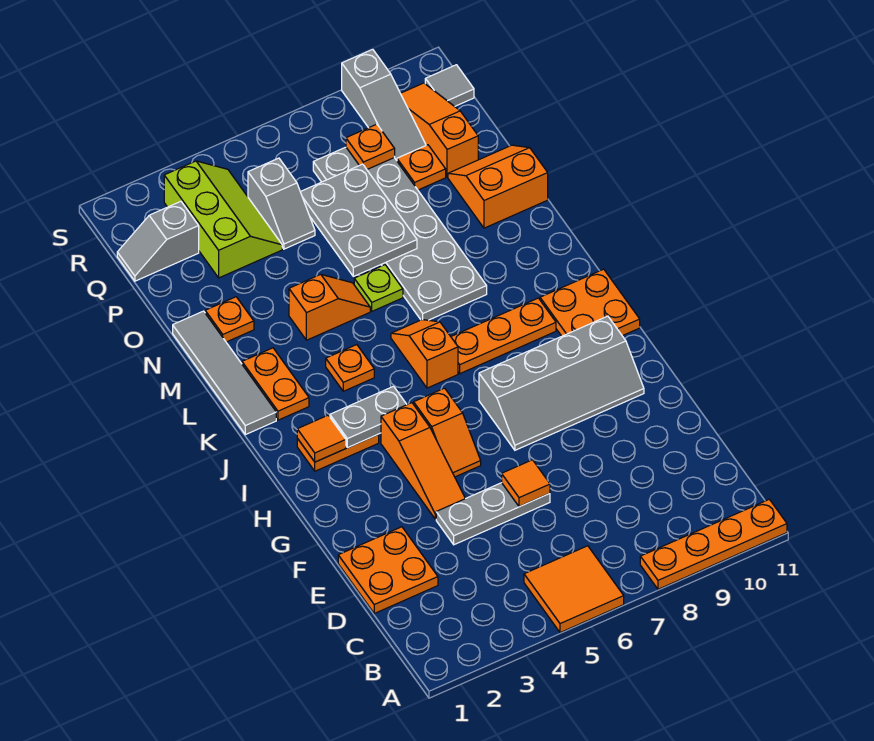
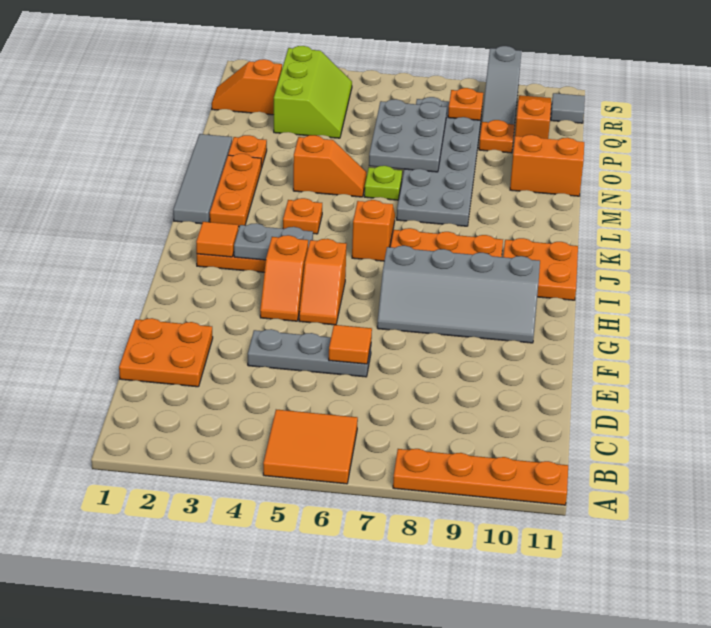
orange slope F4:H4 level 1 top H -> orange slope G4:H4 level 1 top H
orange plate K2:L2 level 1 -> orange plate K2:M2 level 1
grey slope P5:Q5 level 1 top Q -> none
grey slope Q1:Q2 level 1 top 2 -> orange slope Q1:Q2 level 1 top 2

